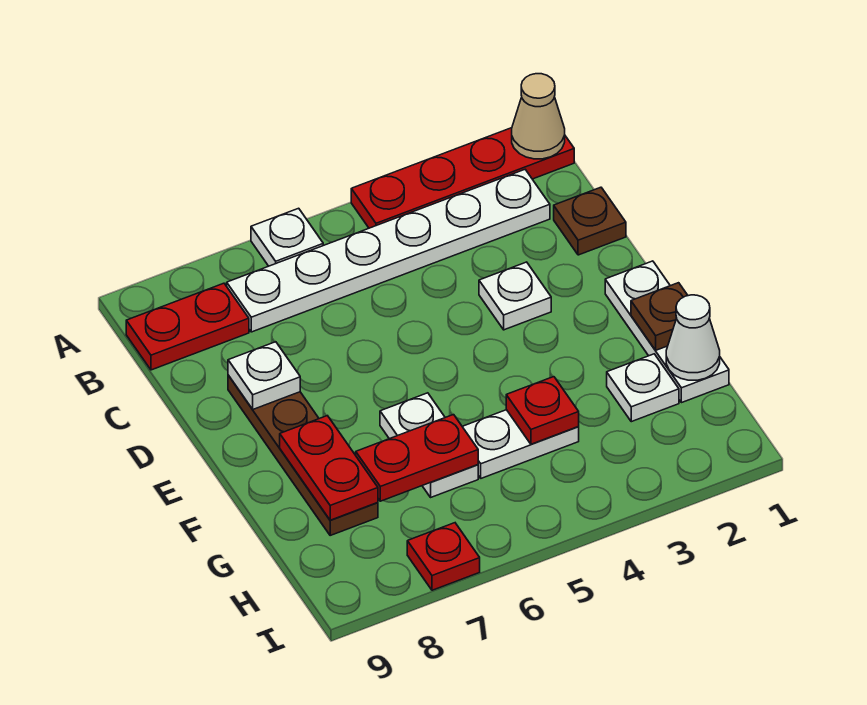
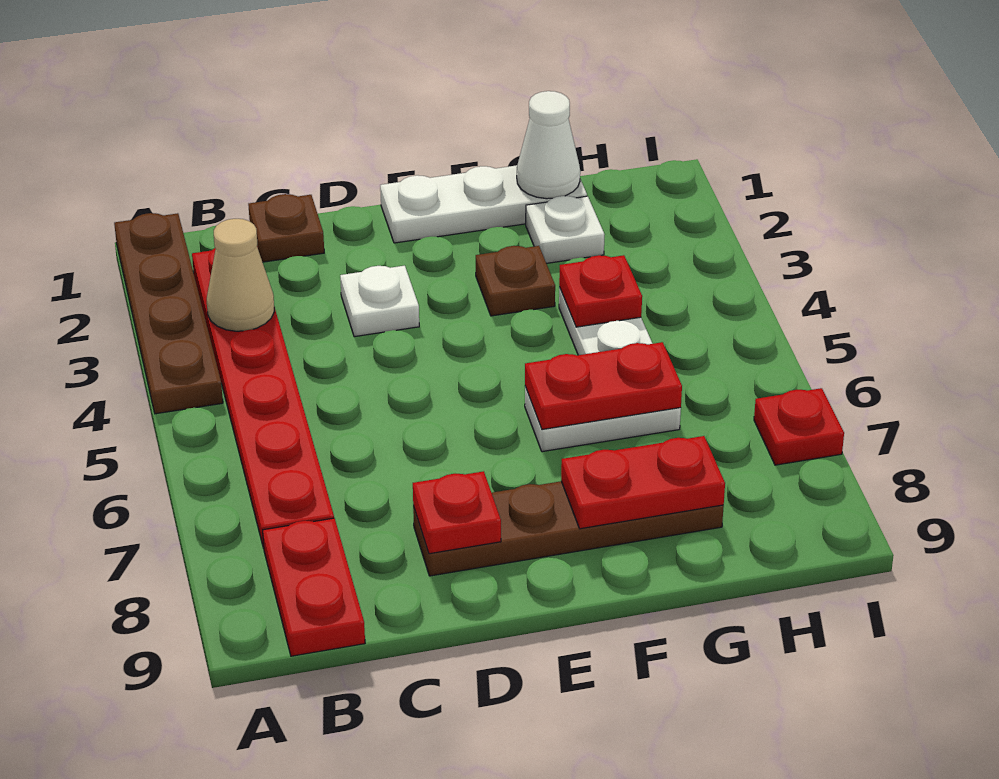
red plate A1:A4 level 1 -> brown plate A1:A4 level 1
tan cone A1 level 2 -> tan cone B3 level 2
white plate A6 level 1 -> none
white plate B2:B7 level 1 -> red plate B2:B7 level 1
white plate D8 level 2 -> red plate D8 level 2
brown plate F1 level 2 -> brown plate F3 level 1
red plate G6:G7 level 2 -> red plate F6:G6 level 2

